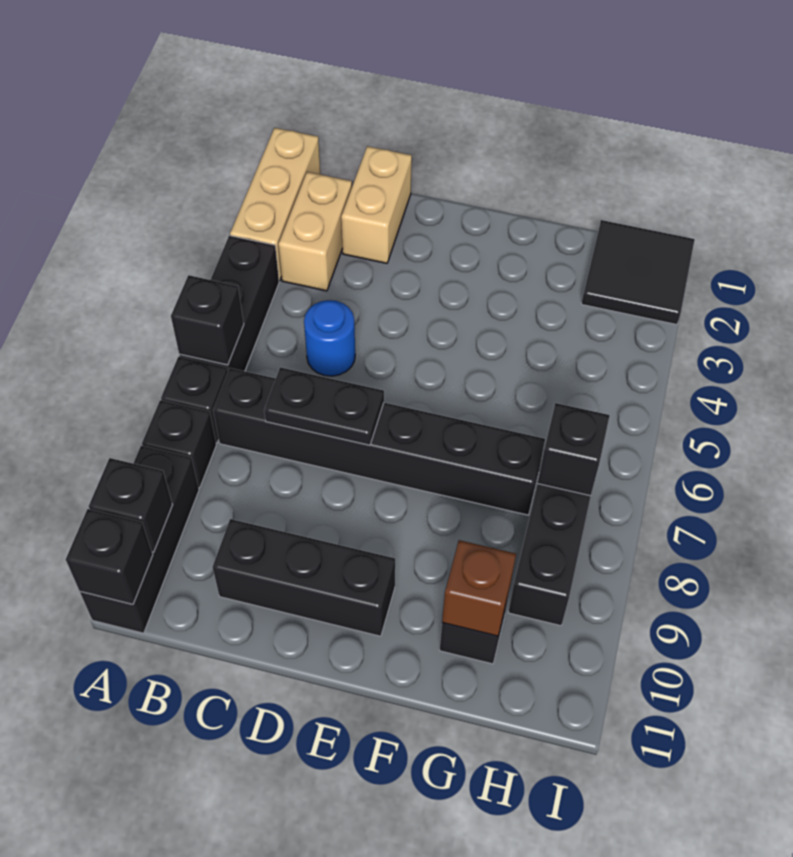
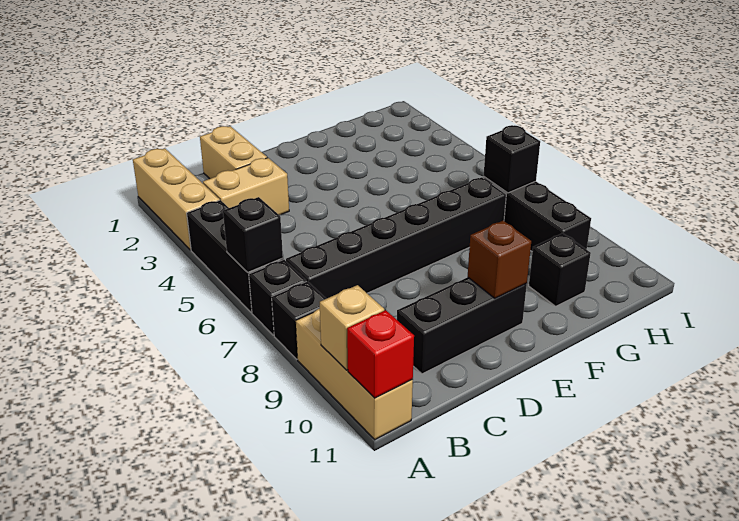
black brick A9:A11 level 1 -> tan brick A9:A11 level 1
black brick A10 level 2 -> tan brick A10 level 2
black brick A11 level 2 -> red brick A11 level 2
tan brick B2:B3 level 1 -> tan brick B3:C3 level 1
blue round brick C5 level 1 -> none
black plate C7:D7 level 2 -> none
brown brick G10 level 2 -> brown brick E10 level 2
black tile H1:I2 level 1 -> none

